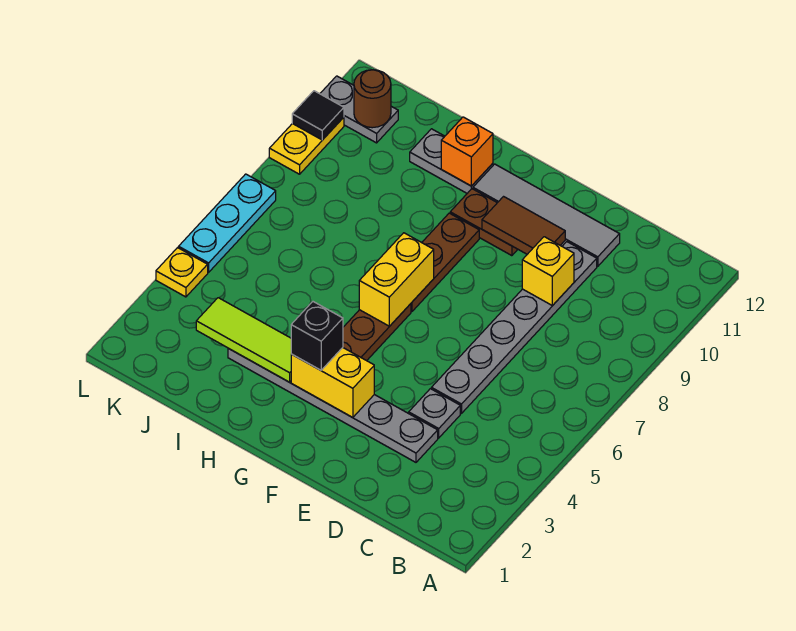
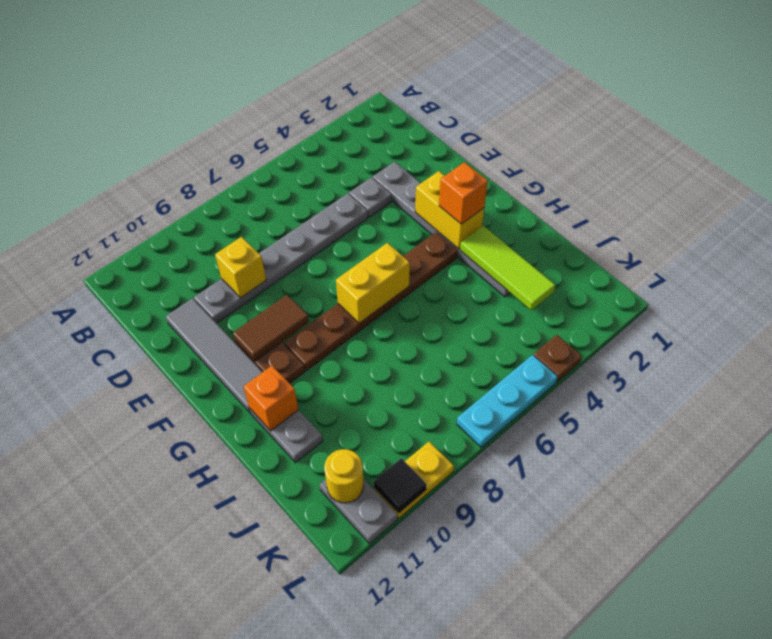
brown tile E10:F10 level 2 -> brown tile F9:F10 level 2
black brick G3 level 3 -> orange brick G3 level 3
brown round brick K11 level 2 -> yellow round brick K11 level 2
yellow plate L4 level 1 -> brown plate L4 level 1

